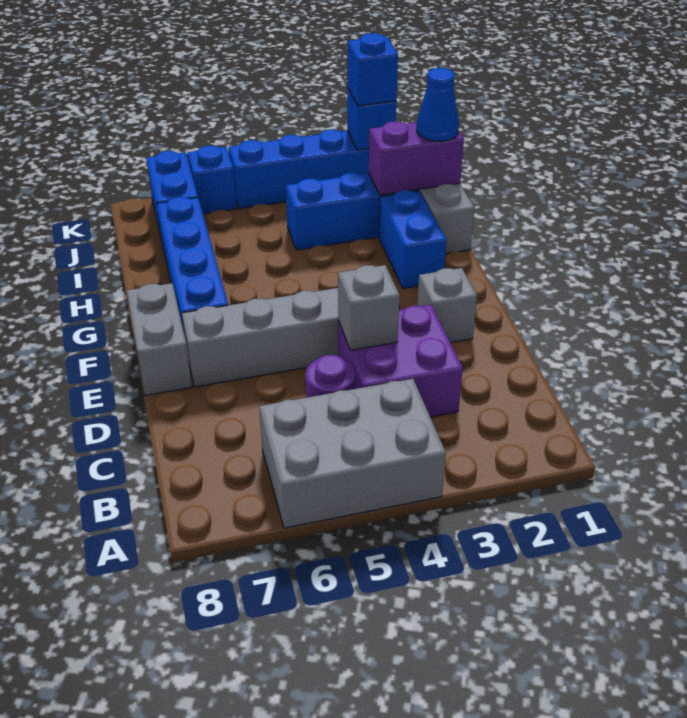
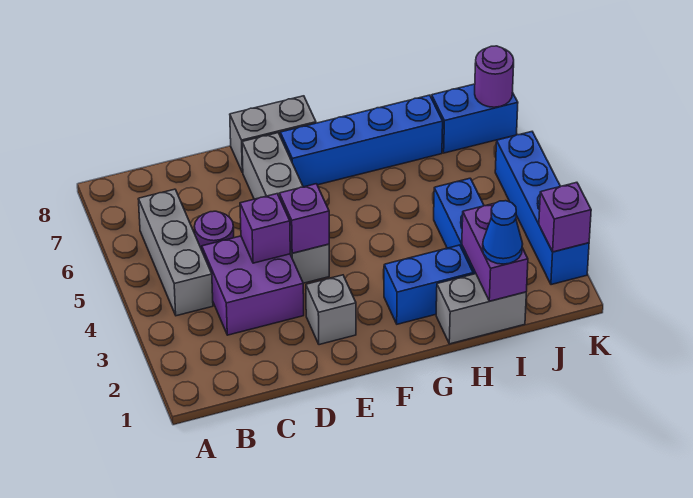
grey brick A4:B6 level 1 -> grey brick B4:B6 level 1
grey brick D4 level 2 -> purple brick D4 level 2
none -> purple brick E4 level 2
blue brick K2 level 2 -> purple brick K2 level 2
blue brick K2 level 3 -> none
blue brick K6 level 1 -> none
none -> purple round brick K7 level 2

